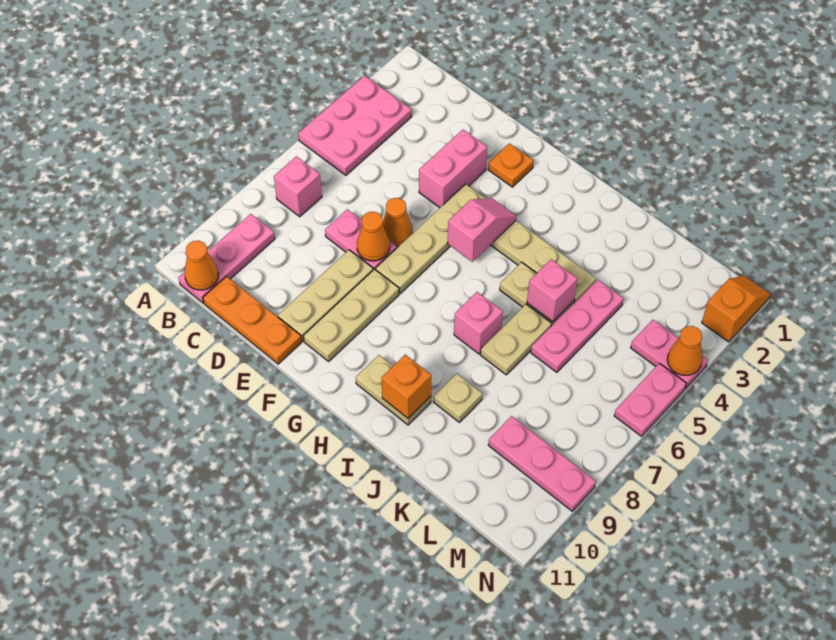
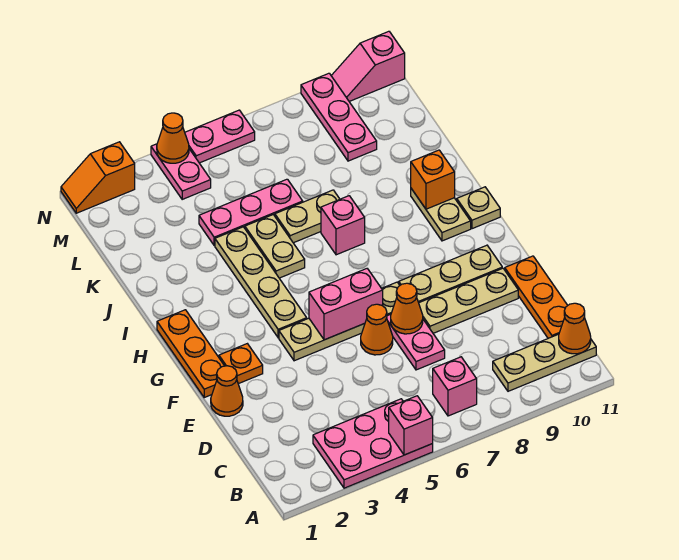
pink plate B9:B11 level 1 -> tan plate B9:B11 level 1
none -> orange cone E1 level 1
pink brick E3:E4 level 1 -> pink brick F5:F6 level 2
none -> orange plate F1:H1 level 1
pink slope G4:G5 level 2 top 5 -> pink slope N10:N11 level 1 top 11
pink brick J5 level 2 -> pink brick A5 level 2
tan plate J9 level 1 -> tan plate H11 level 1

